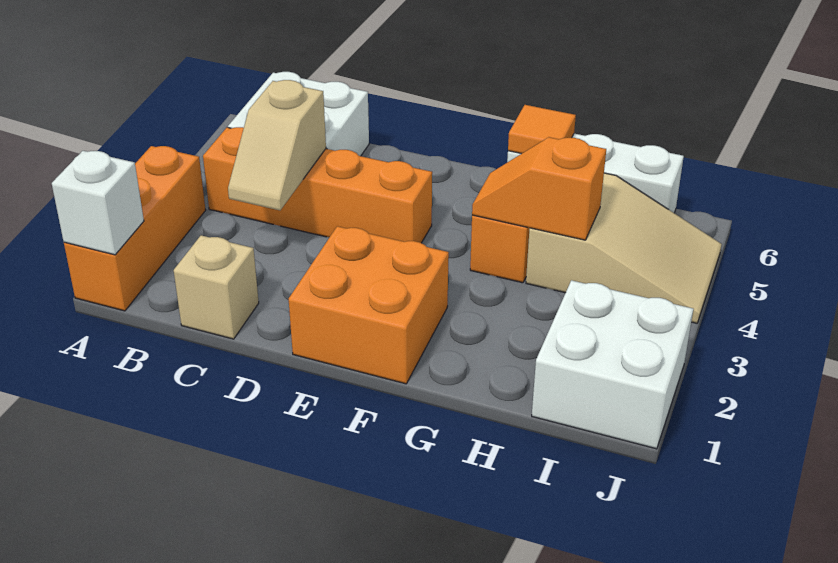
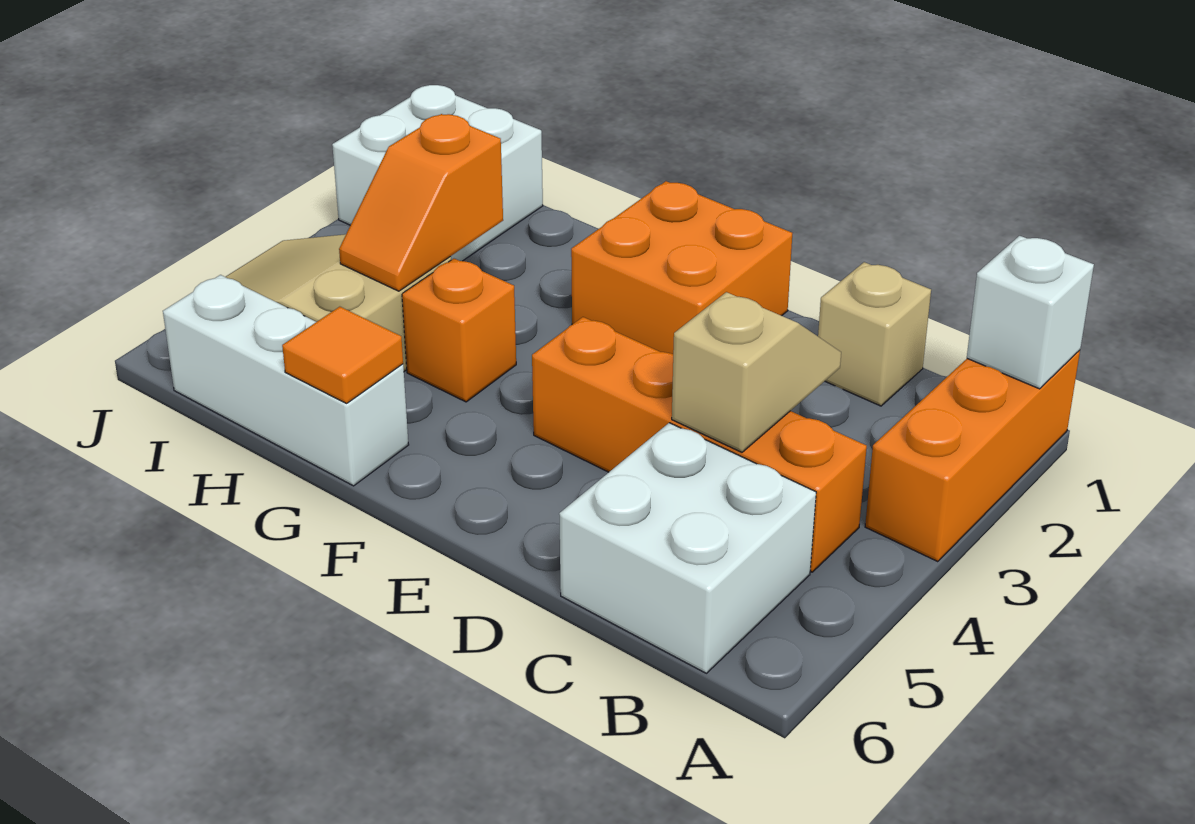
orange slope G4:H4 level 2 top H -> orange slope H3:H4 level 2 top 3

